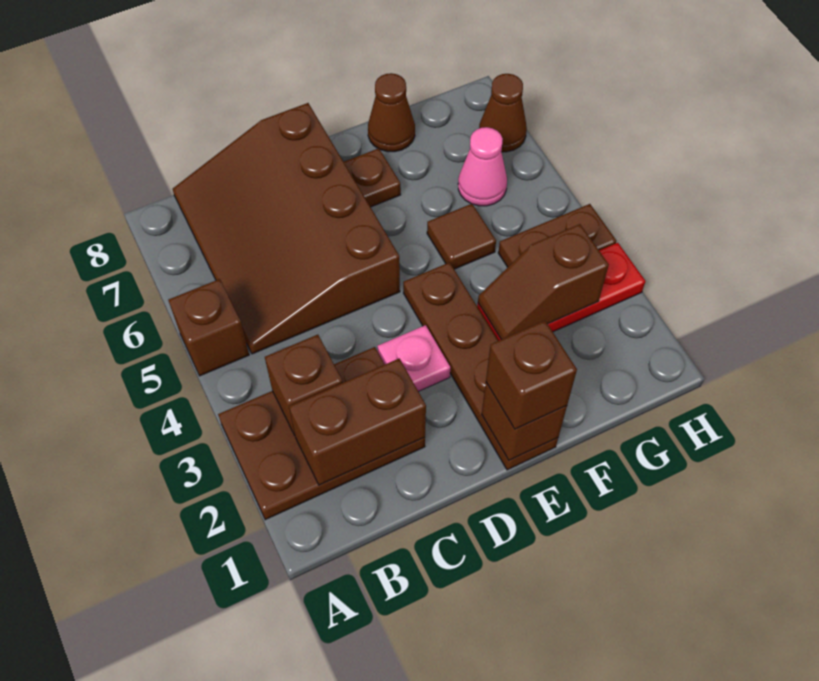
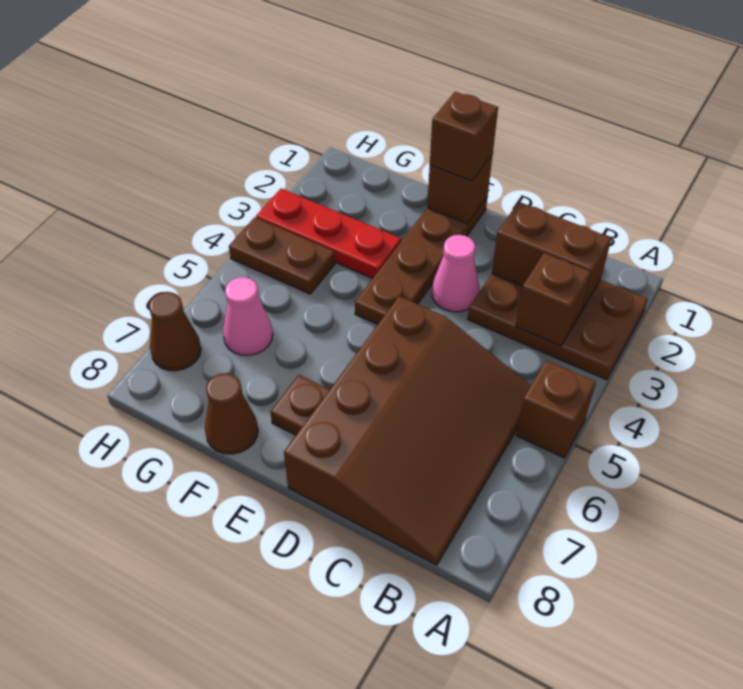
pink plate D3 level 1 -> pink cone D3 level 1
brown slope F3:G3 level 2 top G -> none
brown tile F5 level 1 -> none

